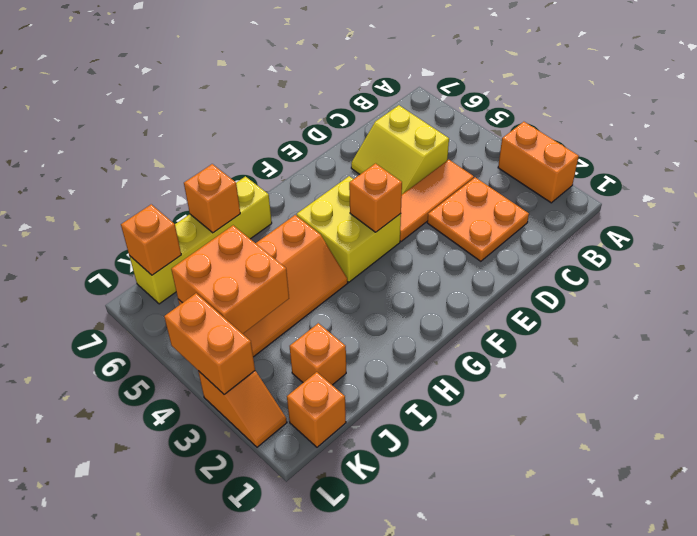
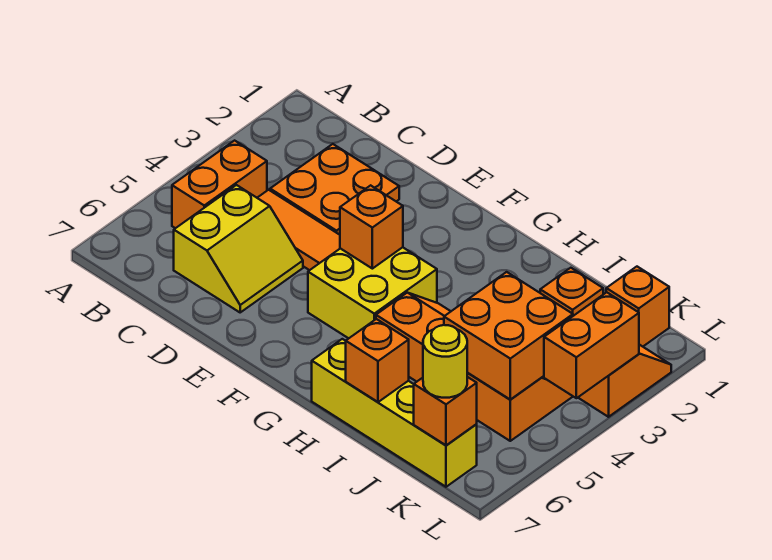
orange brick A2:A3 level 1 -> orange brick B4:B5 level 1
none -> yellow round brick K7 level 3

